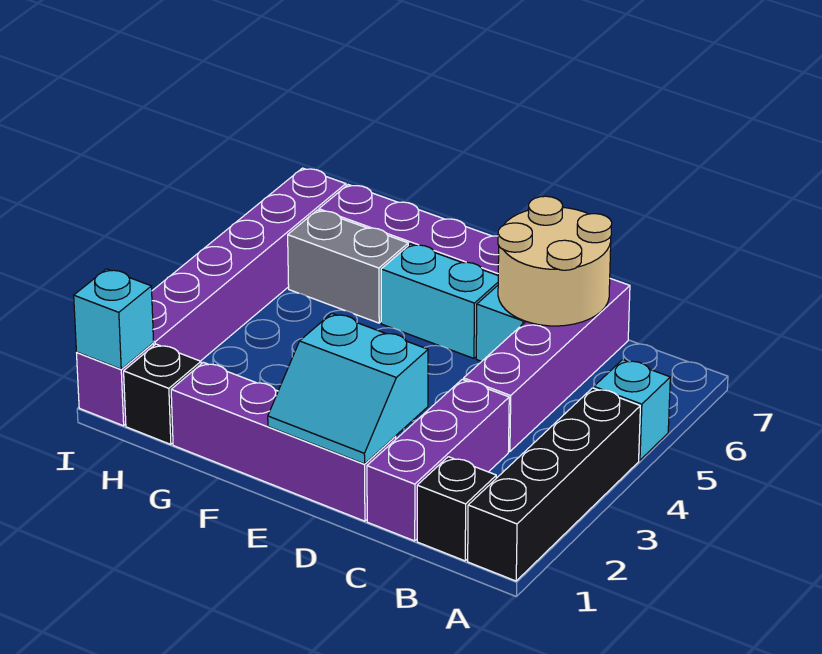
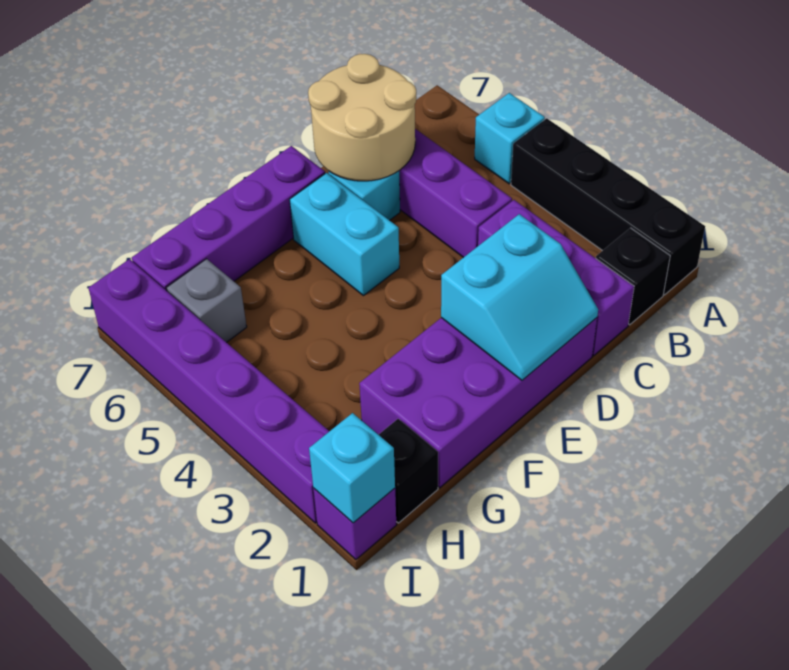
purple brick D1:G1 level 1 -> purple brick D1:G2 level 1
cyan brick E6:F6 level 1 -> cyan brick E5:E6 level 1
grey brick G6:H6 level 1 -> grey brick H6 level 1

